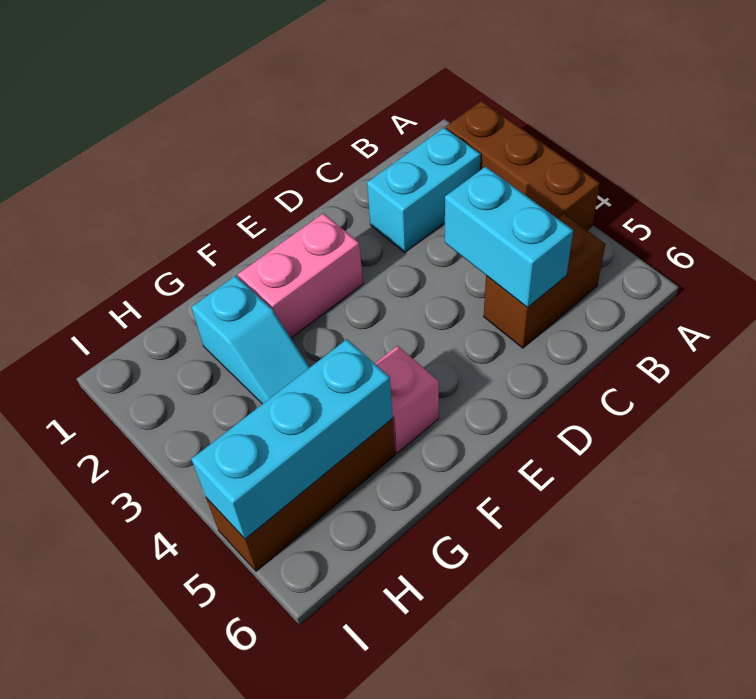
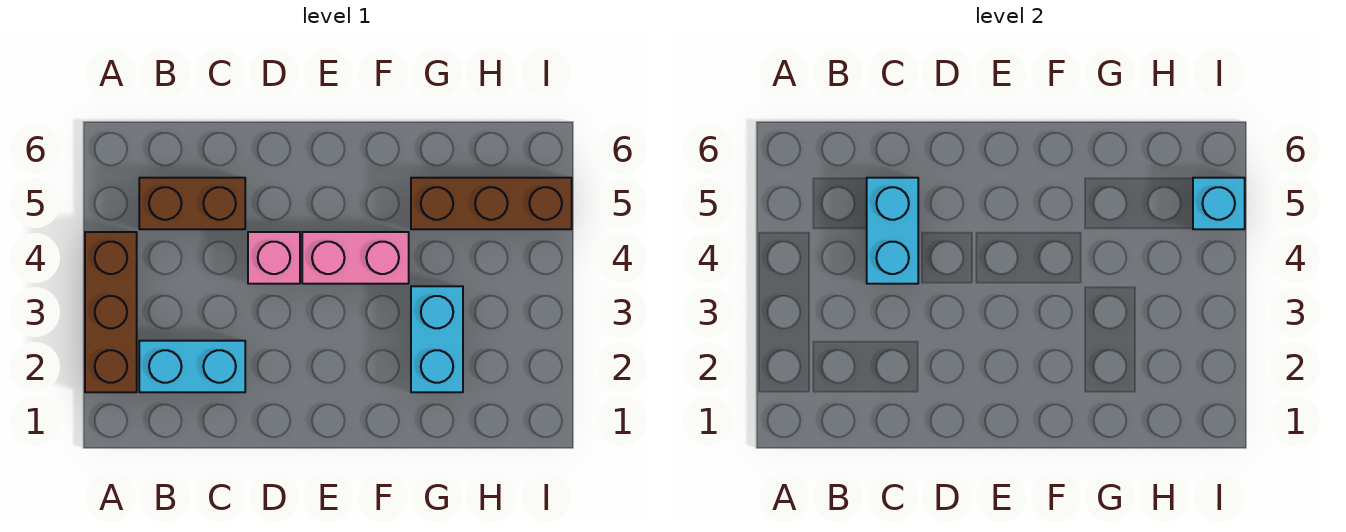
pink brick E2:F2 level 1 -> pink brick E4:F4 level 1
pink brick F5 level 1 -> pink brick D4 level 1
cyan slope G2:G3 level 1 top 2 -> cyan brick G2:G3 level 1
cyan brick G5:I5 level 2 -> cyan brick I5 level 2

